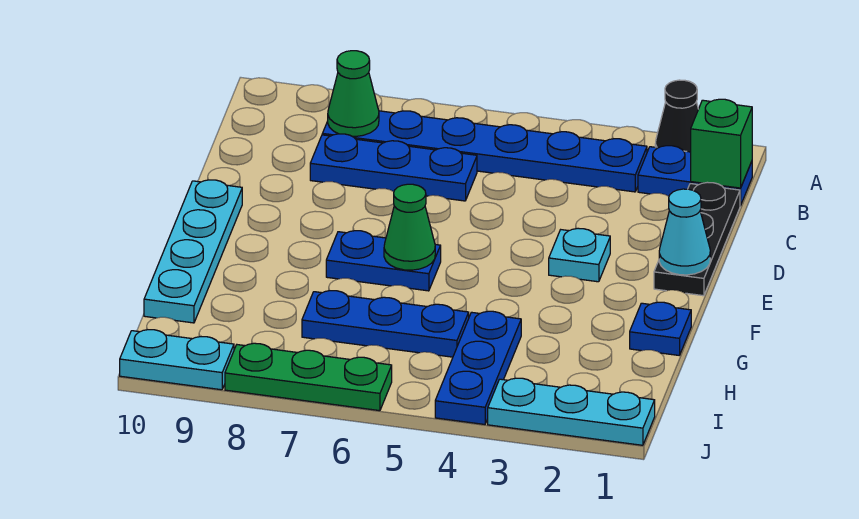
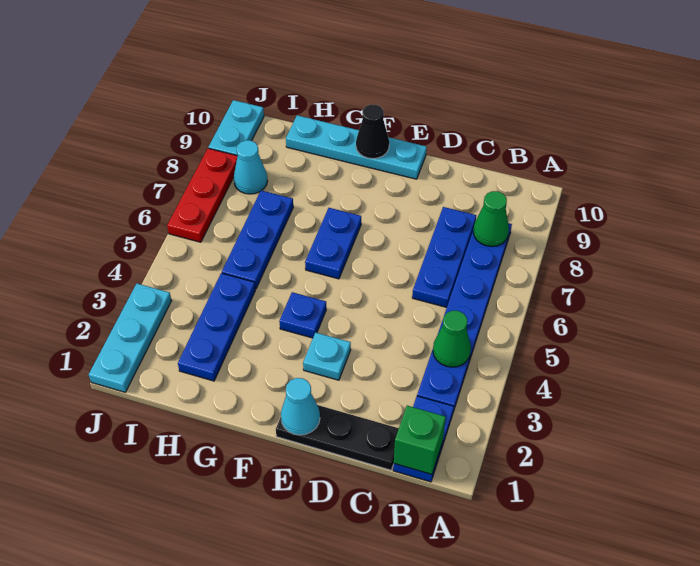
black cone A2 level 1 -> black cone F10 level 2
green cone F6 level 2 -> green cone B4 level 2
blue plate G1 level 1 -> blue plate F4 level 1
blue plate H4:J4 level 1 -> blue plate H2:H4 level 1
none -> cyan cone I8 level 1
green plate J6:J8 level 1 -> red plate J6:J8 level 1

